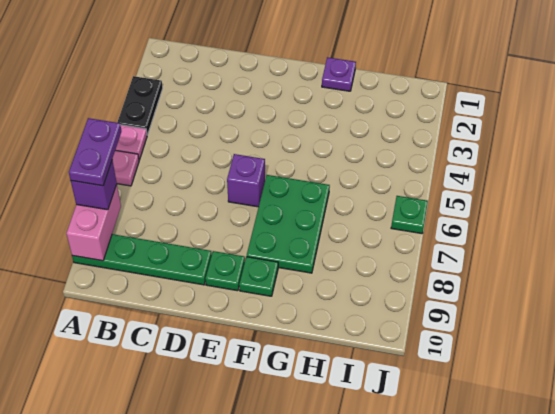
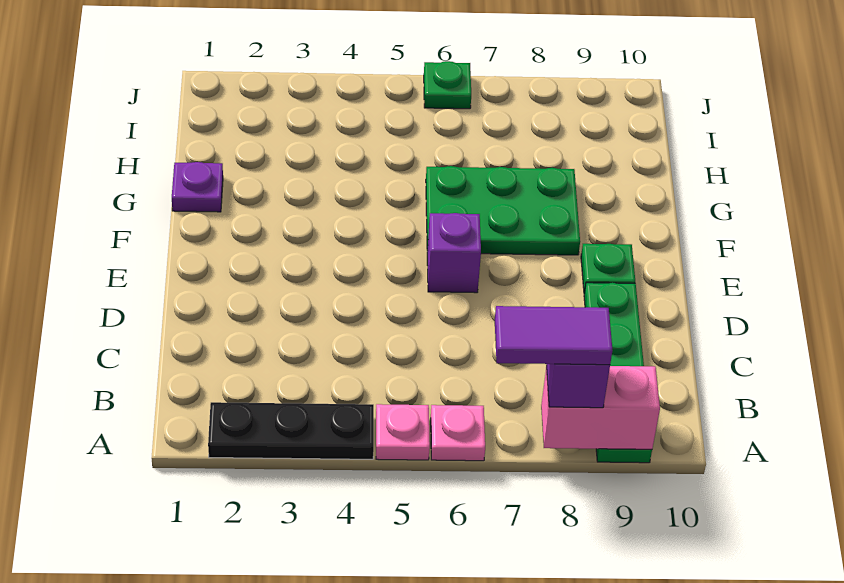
black plate A3:A4 level 1 -> black plate A2:A4 level 1
purple plate A7:A8 level 4 -> purple tile A7:A8 level 4
green plate F9 level 1 -> none

